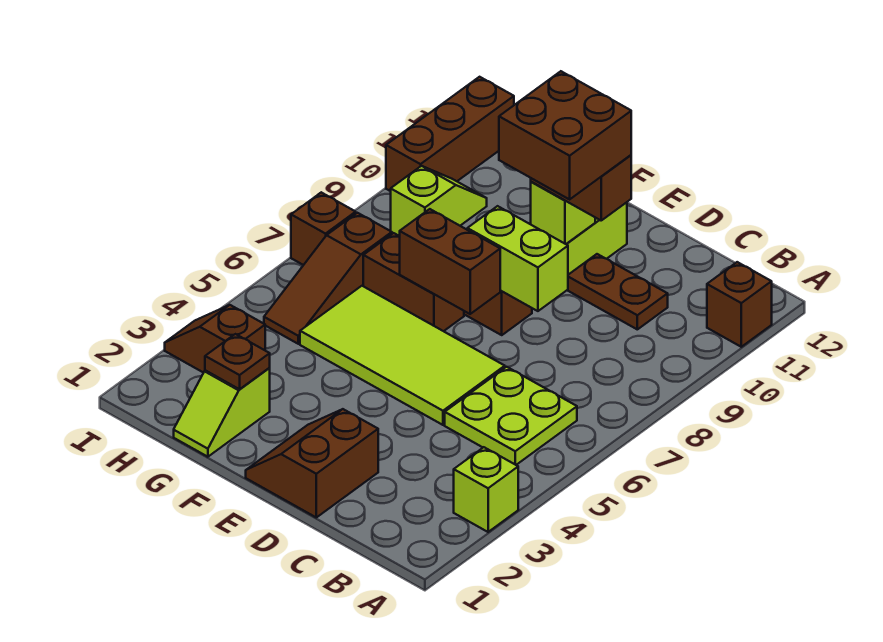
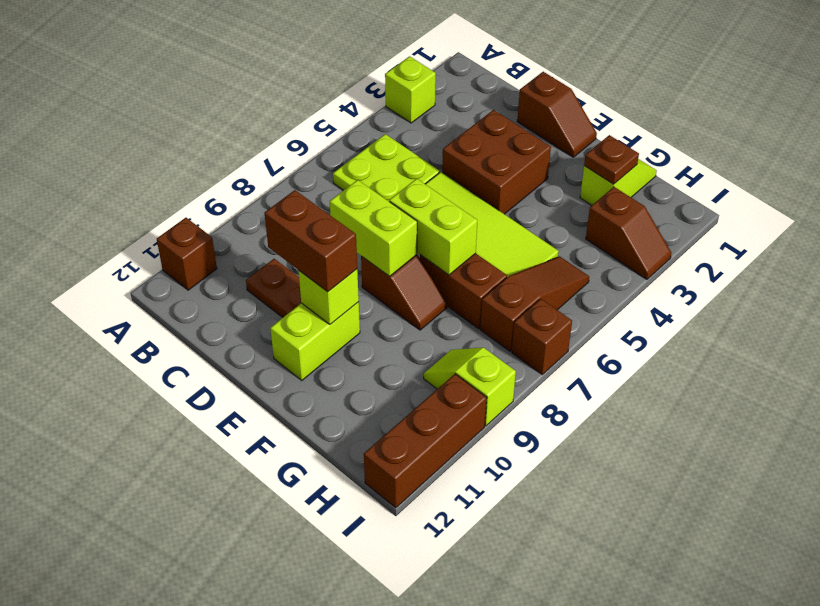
brown slope D1:E2 level 1 top D -> brown slope D1:E1 level 1 top D
brown brick D9:E10 level 4 -> brown brick D3:E4 level 1
brown brick E7:F7 level 2 -> lime brick E7:F7 level 2
lime slope H9:H10 level 1 top 9 -> lime slope H9:I9 level 1 top I

